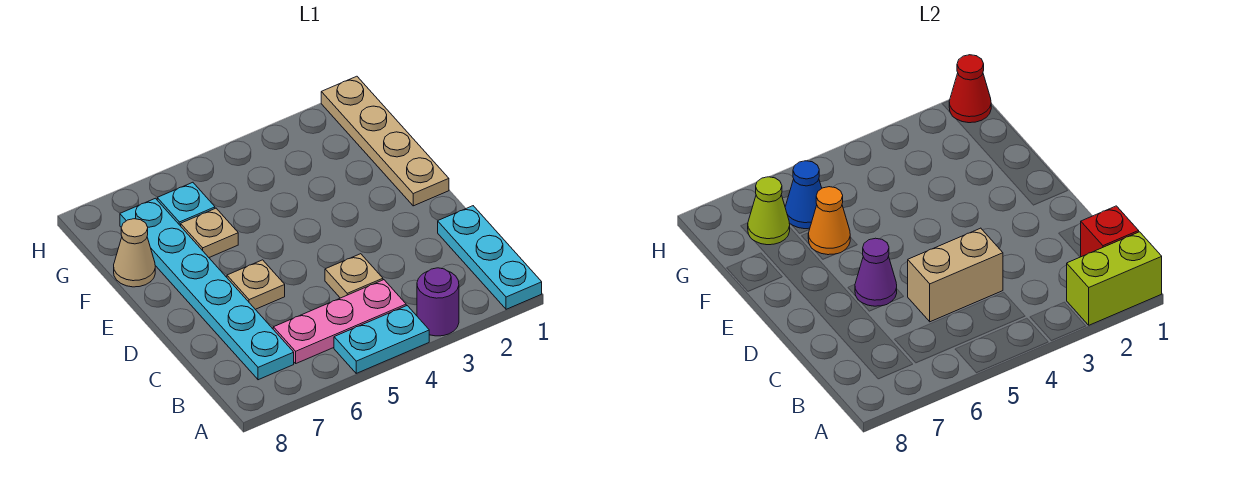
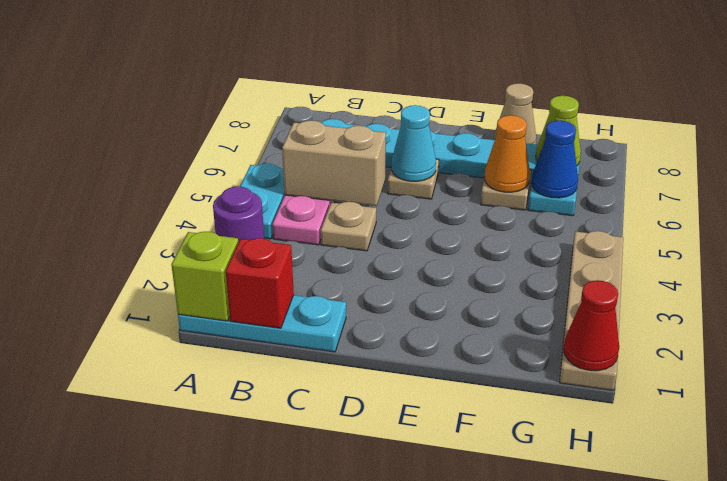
lime brick A1:A2 level 2 -> lime brick A1 level 2
tan brick C4:C5 level 2 -> tan brick B5:C5 level 2
purple cone D6 level 2 -> cyan cone D6 level 2
tan plate E1:H1 level 1 -> tan plate H1:H4 level 1

